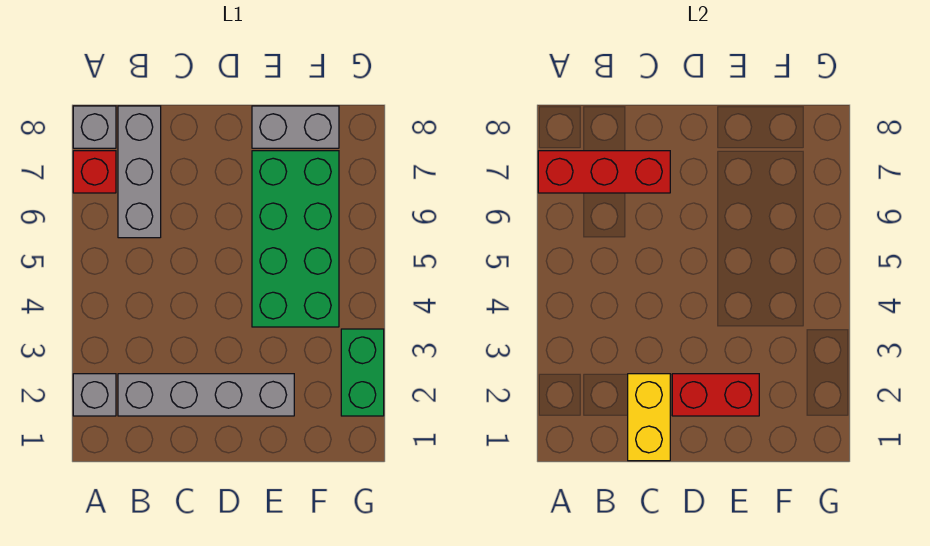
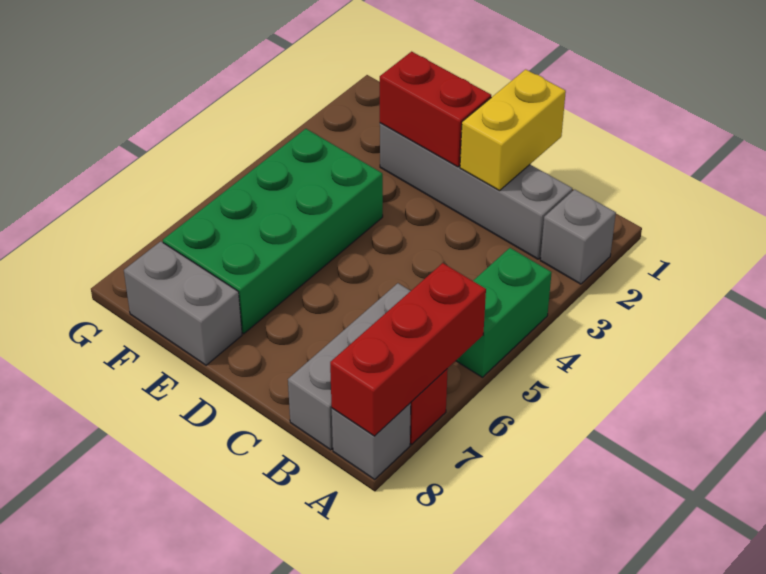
red brick A7:C7 level 2 -> red brick A6:A8 level 2
green brick G2:G3 level 1 -> green brick A4:A5 level 1

